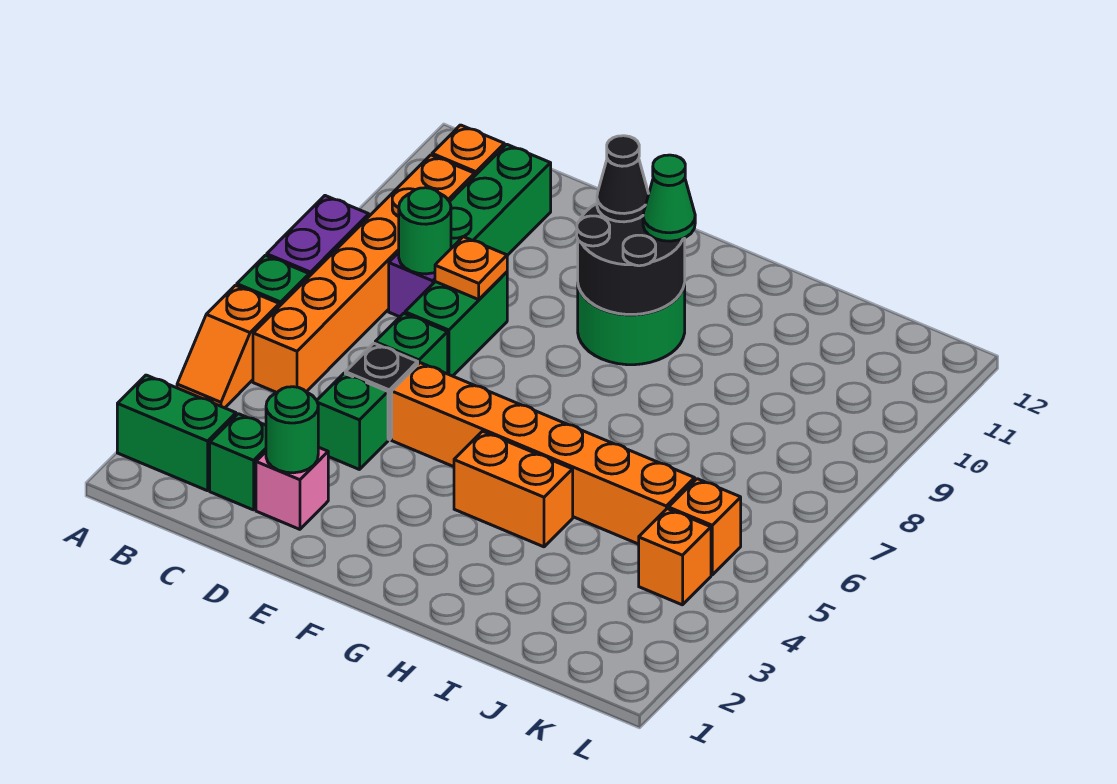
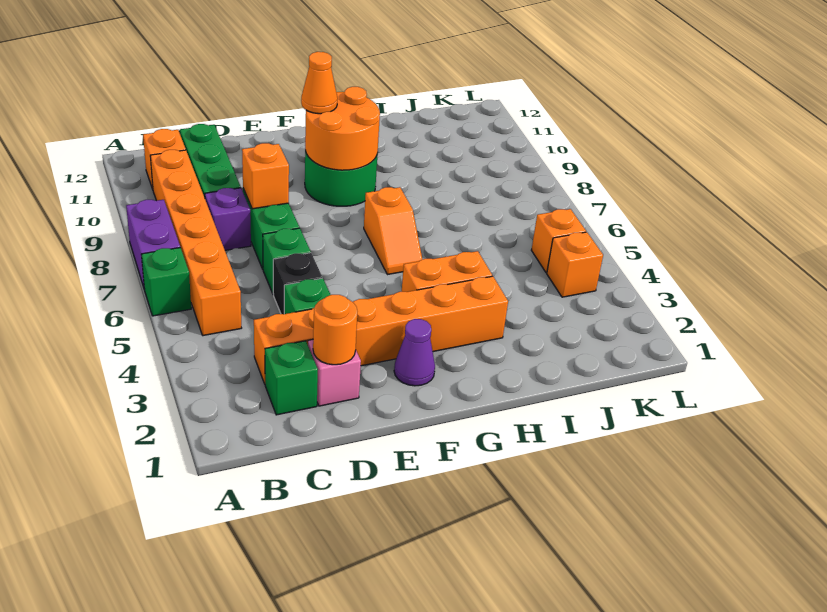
green brick A2:B2 level 1 -> none
orange slope A4:A5 level 1 top 5 -> orange slope G6:G7 level 1 top 7
green round brick C8 level 2 -> none
green round brick D2 level 2 -> orange round brick D2 level 2
orange plate D8 level 2 -> orange brick D8 level 2
orange brick E5:J5 level 1 -> orange brick C3:H3 level 1
none -> purple cone F2 level 1
black round brick F9:G10 level 2 -> orange round brick F9:G10 level 2
black cone F10 level 3 -> orange cone F10 level 3
green cone G10 level 3 -> none

